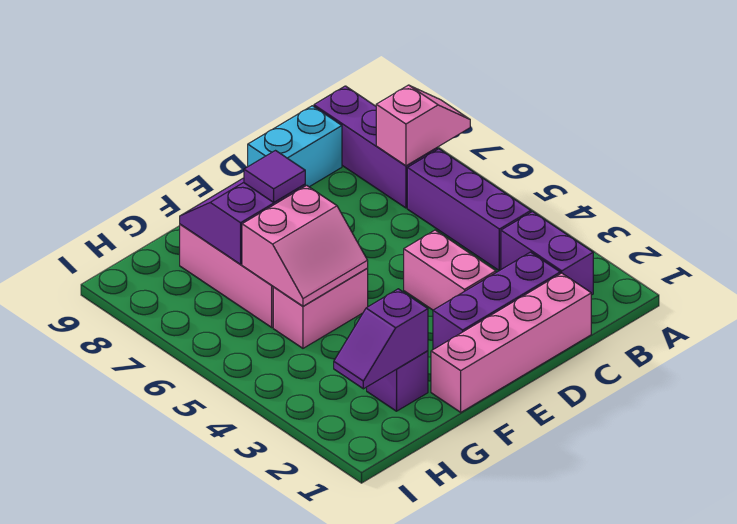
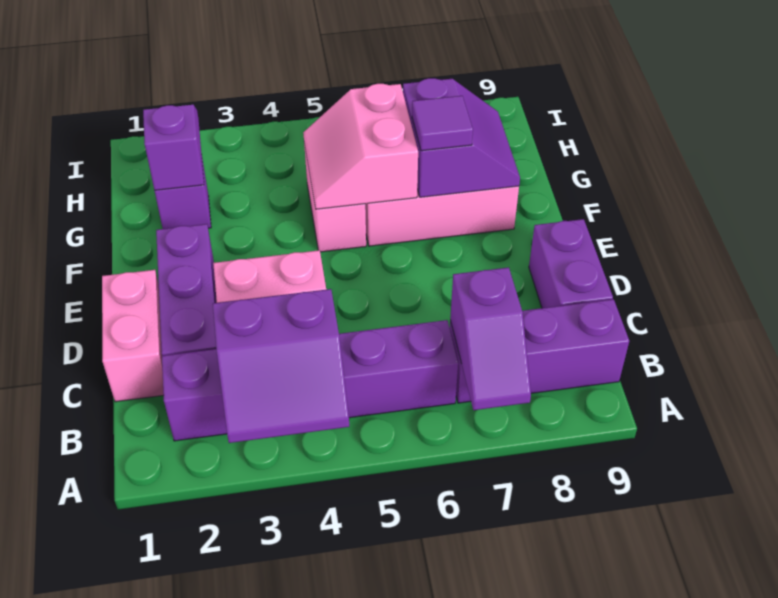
none -> purple slope A3:B4 level 2 top B
pink slope A7:B7 level 2 top B -> purple slope A7:B7 level 2 top B
pink brick C1:F1 level 1 -> pink brick C1:D1 level 1
cyan brick C9:D9 level 1 -> purple brick C9:D9 level 1

